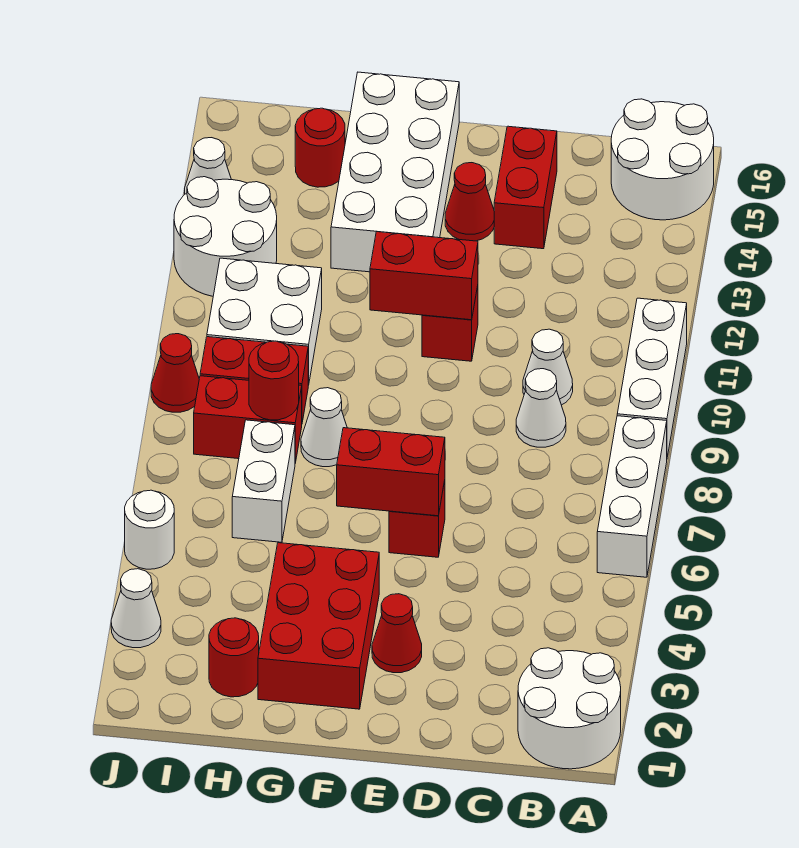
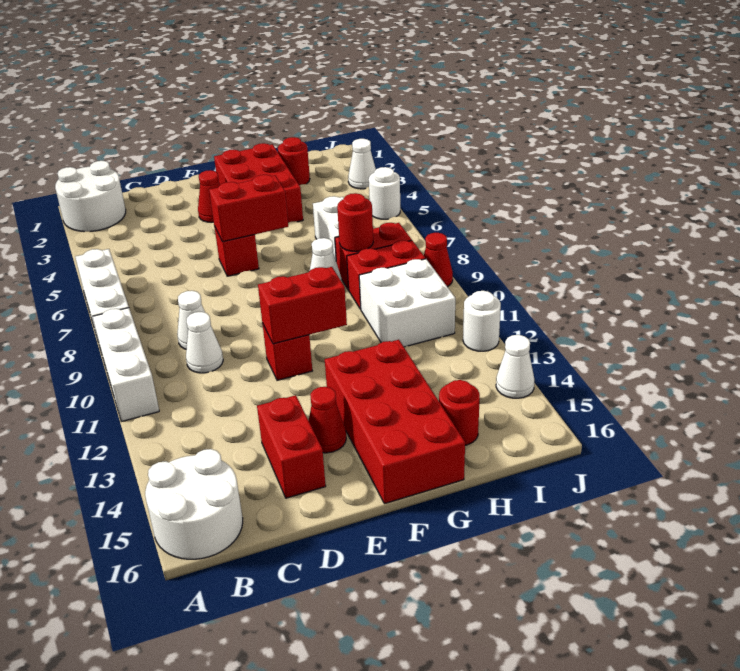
white brick F13:G16 level 1 -> red brick F13:G16 level 1
white round brick I12:J13 level 1 -> white round brick J12 level 1

